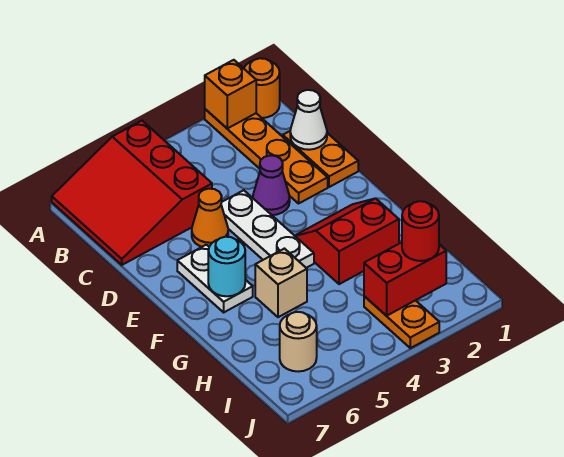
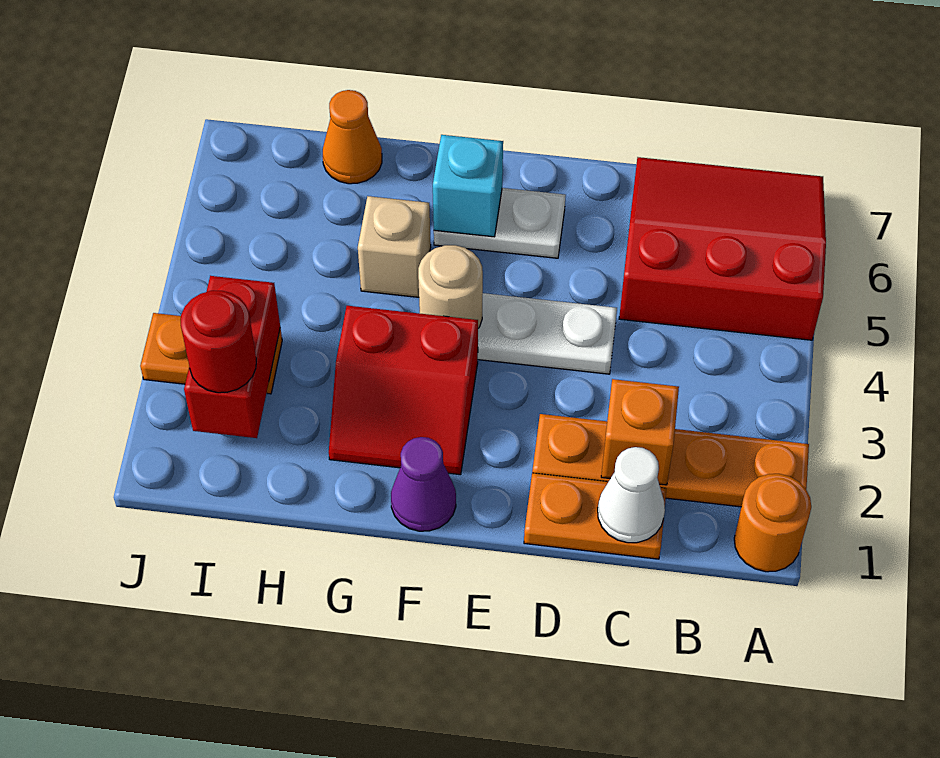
orange brick A2 level 2 -> orange brick C2 level 2
purple cone D3 level 1 -> purple cone F1 level 1
orange cone D5 level 1 -> orange cone H7 level 1
red slope F2:G3 level 1 top G -> red slope F2:G3 level 1 top 3
cyan round brick F6 level 2 -> cyan brick F6 level 2
tan round brick I6 level 1 -> tan round brick F4 level 2

